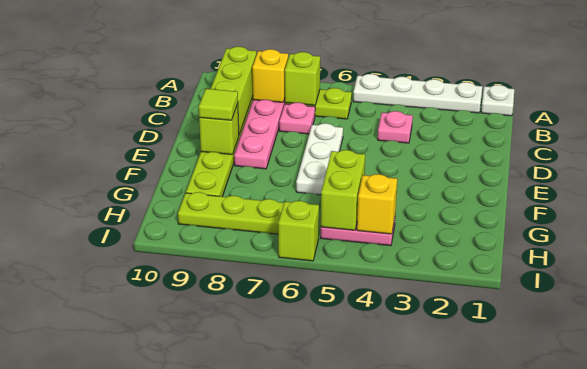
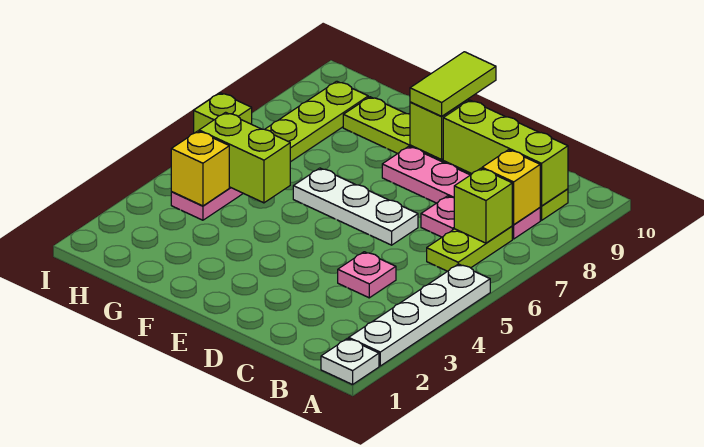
lime tile E9 level 3 -> lime tile E9:E10 level 3

